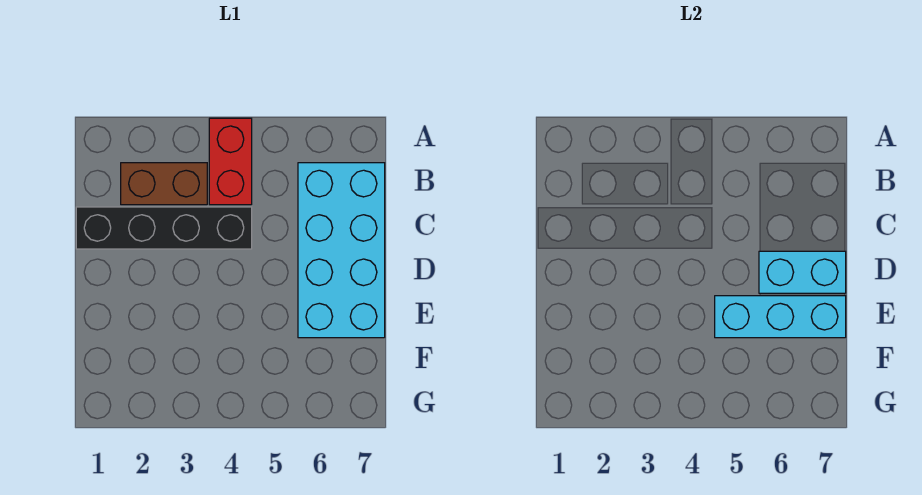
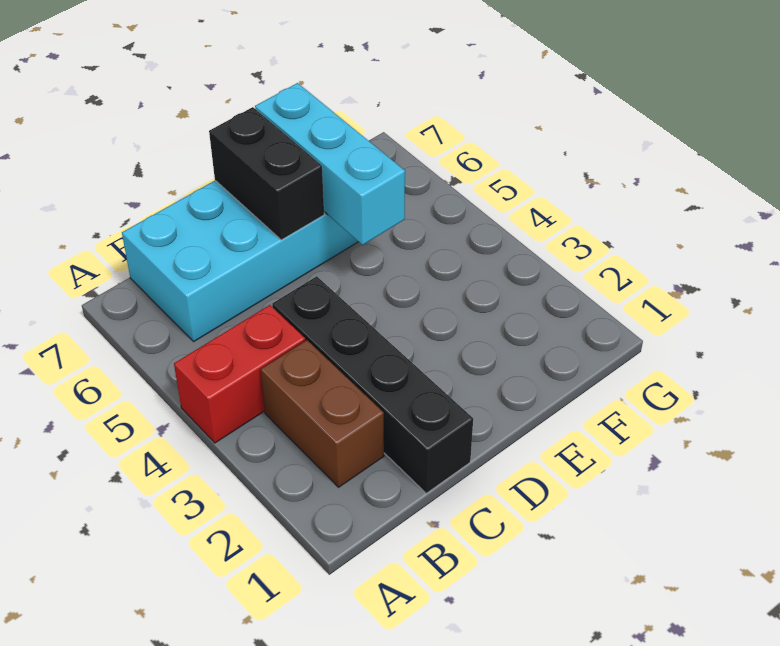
cyan brick D6:D7 level 2 -> black brick D6:D7 level 2

